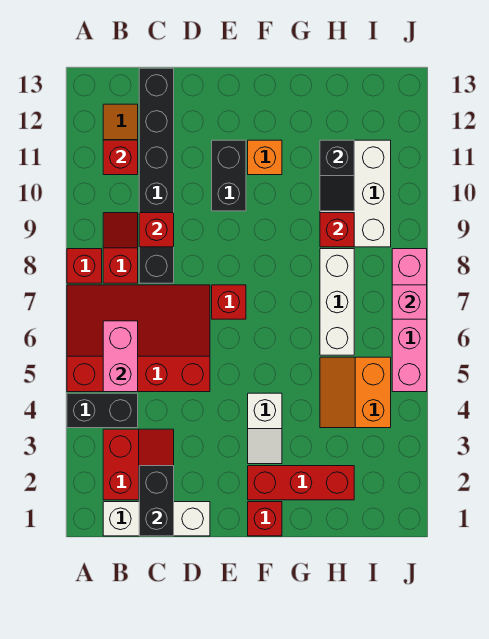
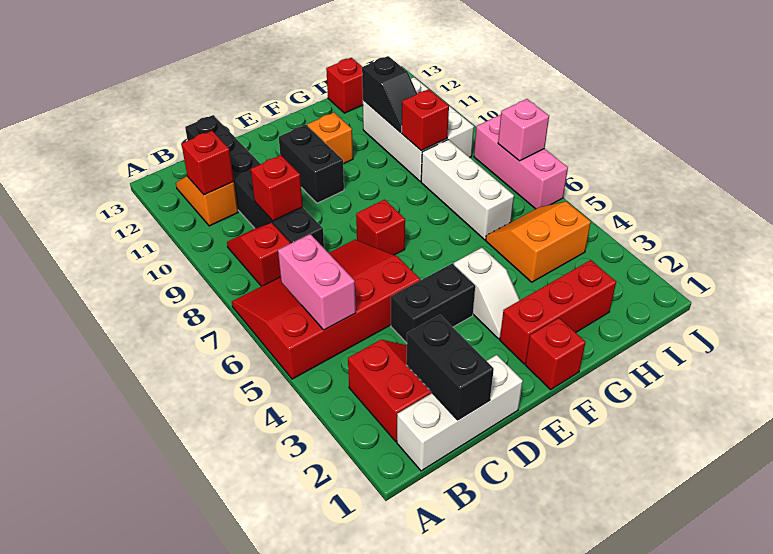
black brick A4:B4 level 1 -> black brick D4:E4 level 1
red brick A8 level 1 -> red brick H13 level 1
orange slope H4:I5 level 1 top I -> orange slope H4:I5 level 1 top 4
pink brick J5:J8 level 1 -> pink brick J6:J8 level 1

